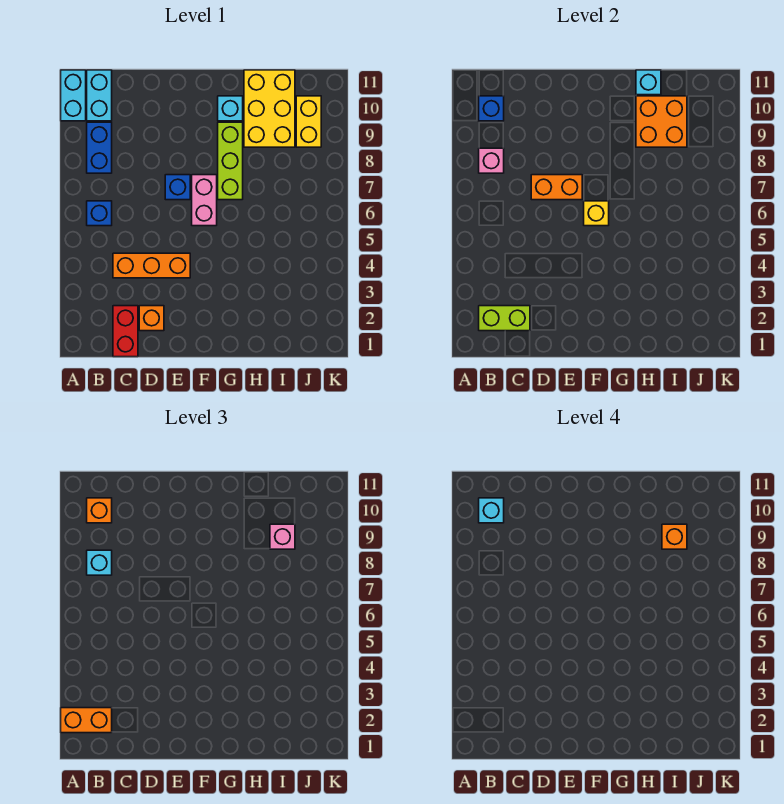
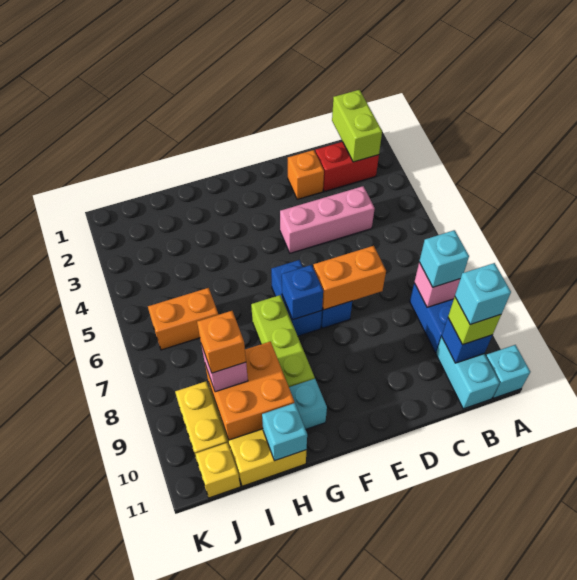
orange brick A2:B2 level 3 -> orange brick I6:J6 level 1
cyan brick A10:A11 level 1 -> cyan brick A11 level 1
lime brick B2:C2 level 2 -> lime brick B1:B2 level 2
blue brick B6 level 1 -> blue brick F7 level 2
orange brick B10 level 3 -> lime brick B10 level 3
red brick C1:C2 level 1 -> red brick B2:C2 level 1
orange brick C4:E4 level 1 -> pink brick C4:E4 level 1
pink brick F6:F7 level 1 -> blue brick F6:F7 level 1
yellow brick F6 level 2 -> yellow brick J11 level 1

